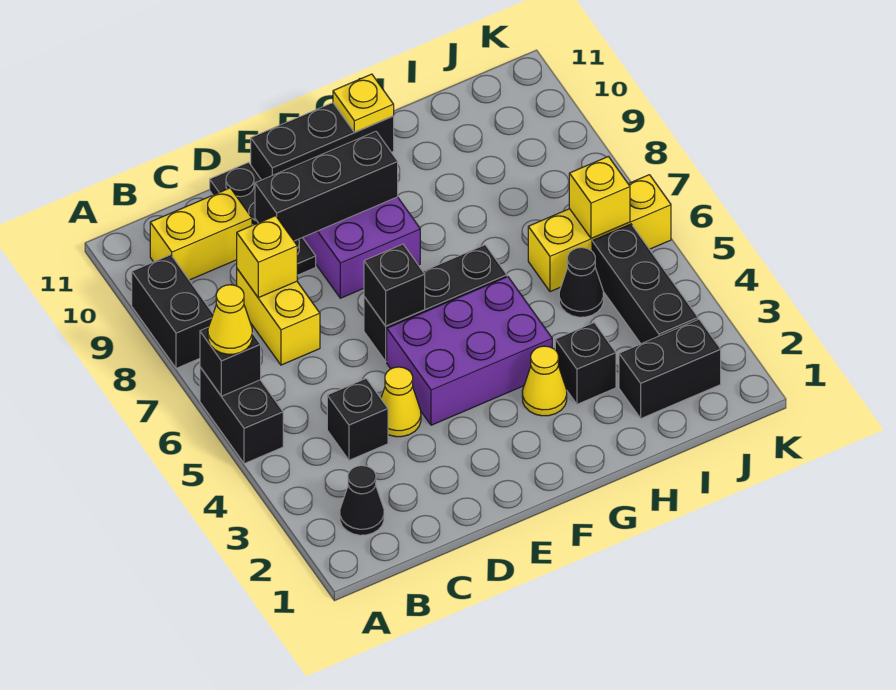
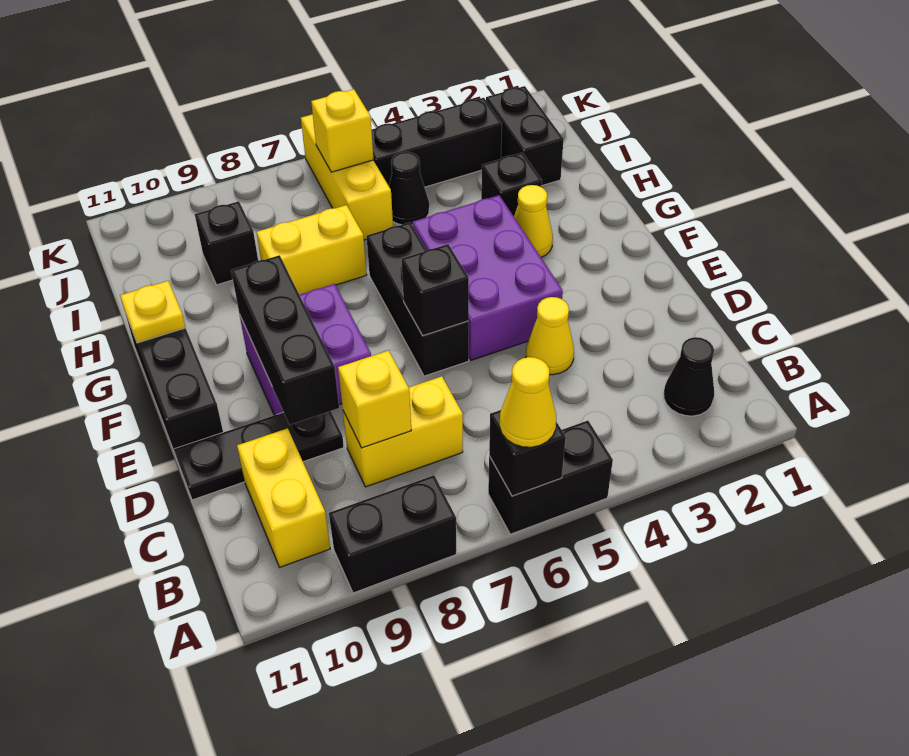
black brick C4 level 1 -> black brick I9 level 1
none -> yellow brick H7:H8 level 1

